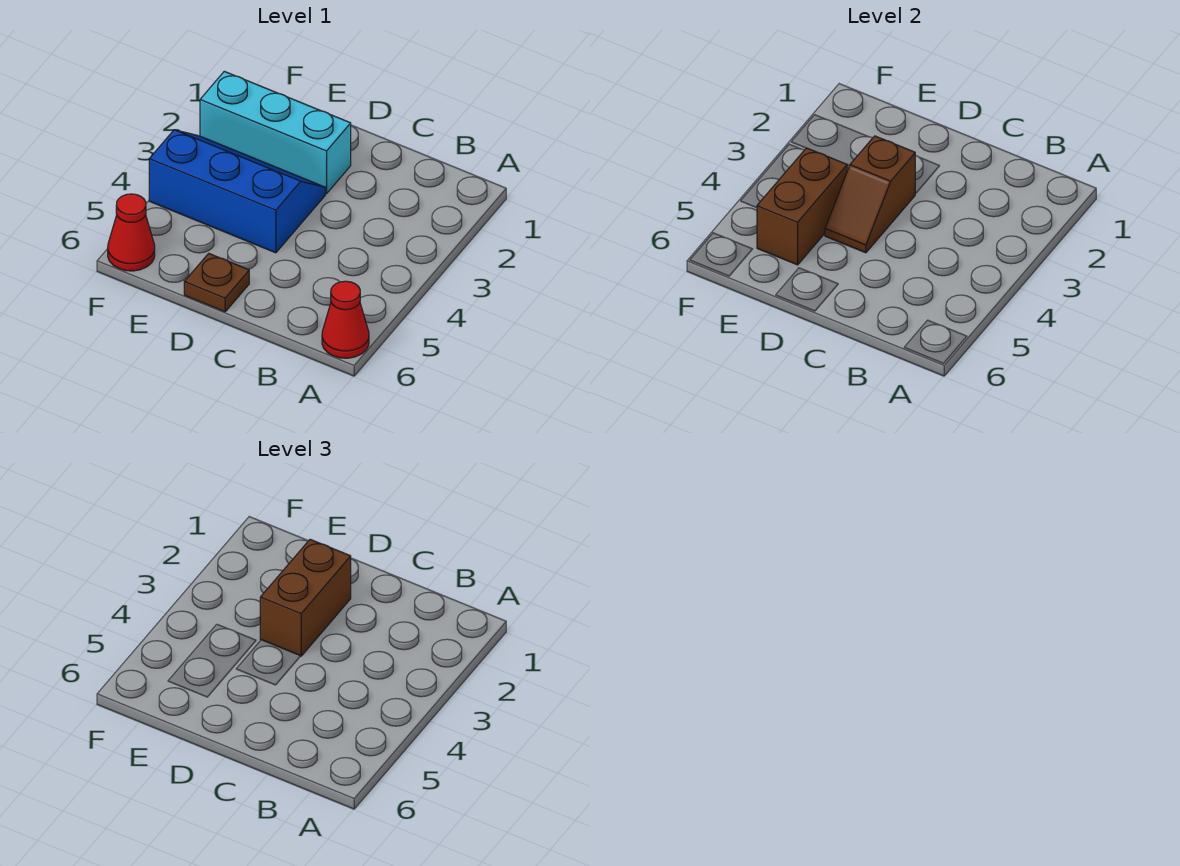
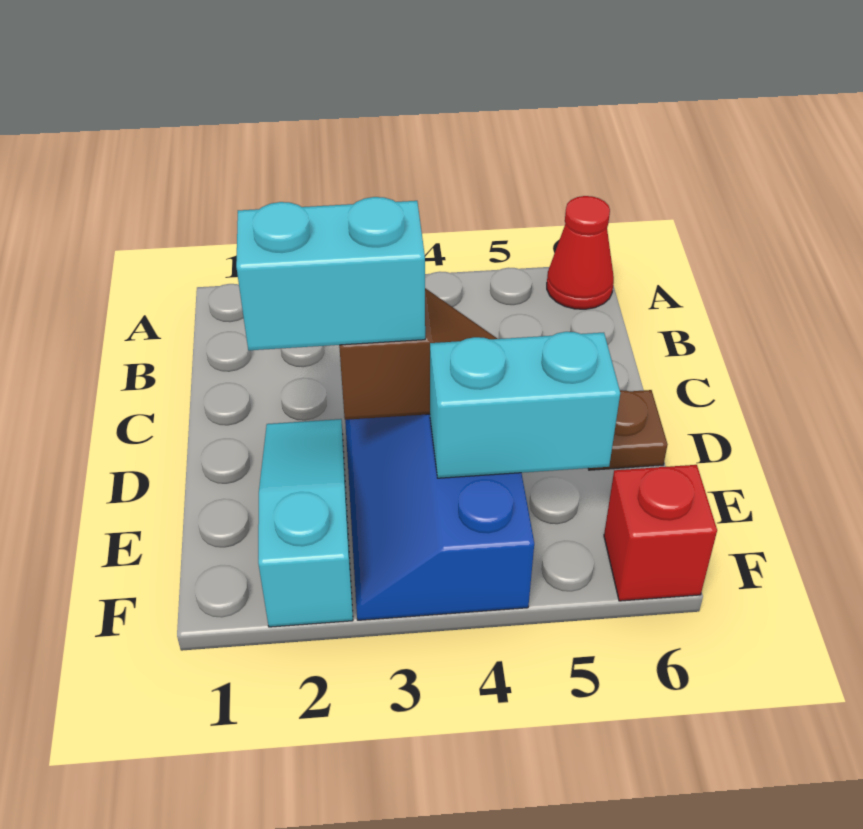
cyan brick D2:F2 level 1 -> cyan slope D2:F2 level 1 top F
brown brick D2:D3 level 3 -> cyan brick D2:D3 level 3
brown brick E4:E5 level 2 -> cyan brick E4:E5 level 2
red cone F6 level 1 -> red brick F6 level 1

